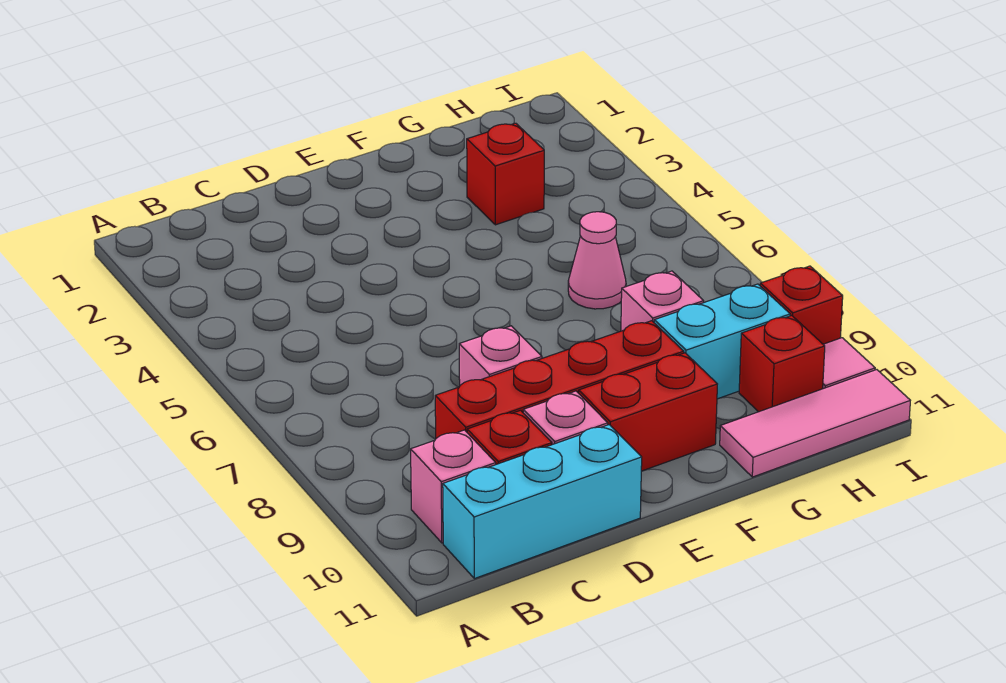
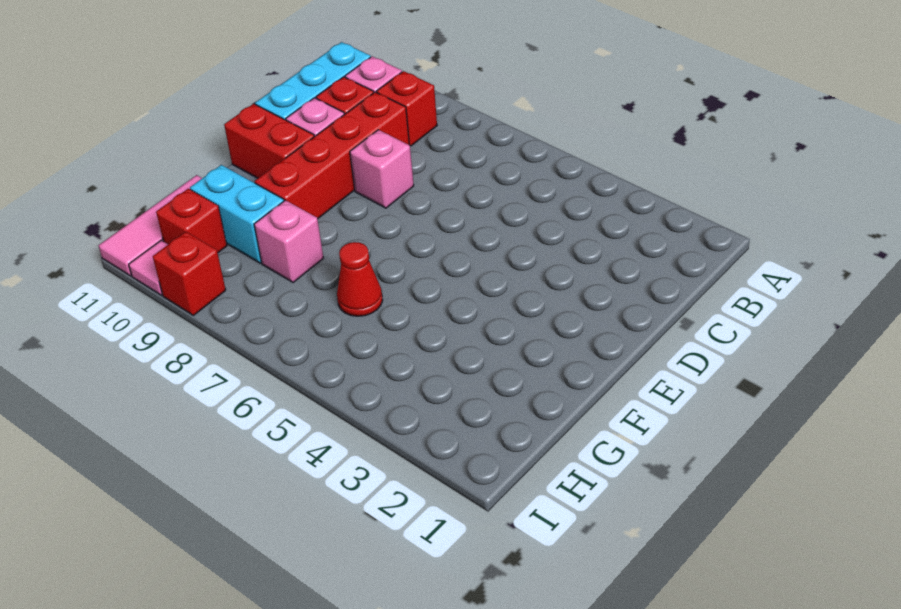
red brick E10:F10 level 1 -> red brick E10:E11 level 1
red brick G3 level 1 -> red brick B9 level 1
pink cone G6 level 1 -> red cone G6 level 1
cyan brick G9:H9 level 1 -> cyan brick G9:G10 level 1

